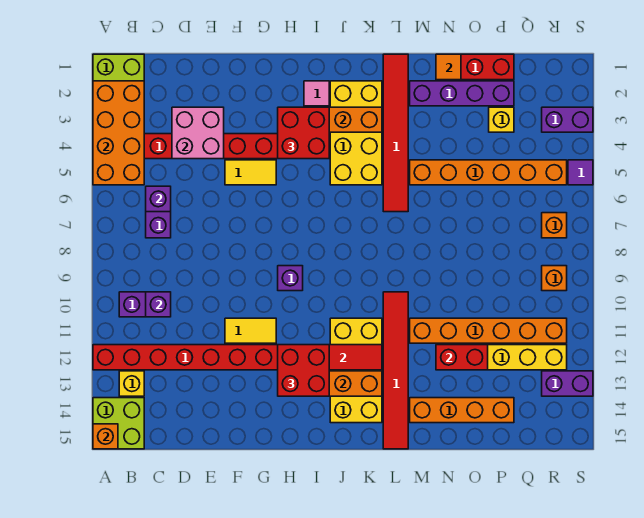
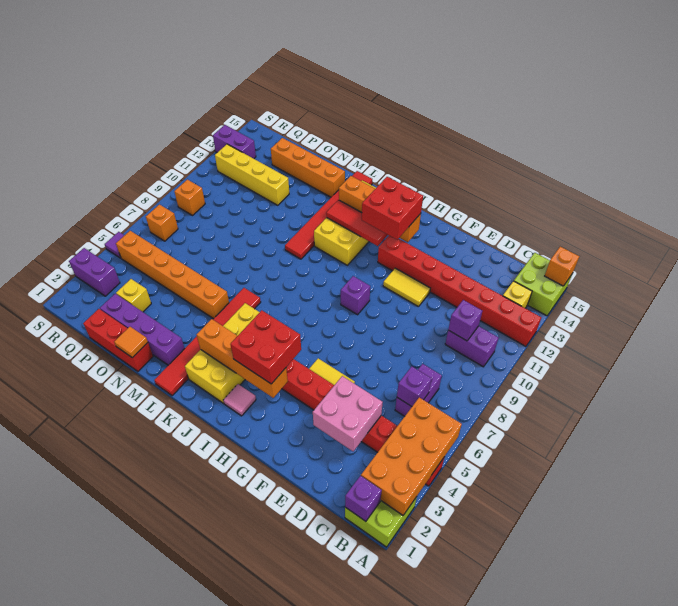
none -> purple brick B1 level 2
orange brick M11:R11 level 1 -> none
red brick N12:O12 level 2 -> none

